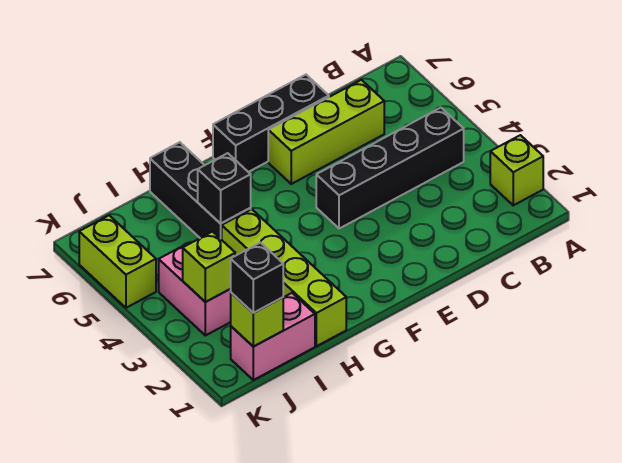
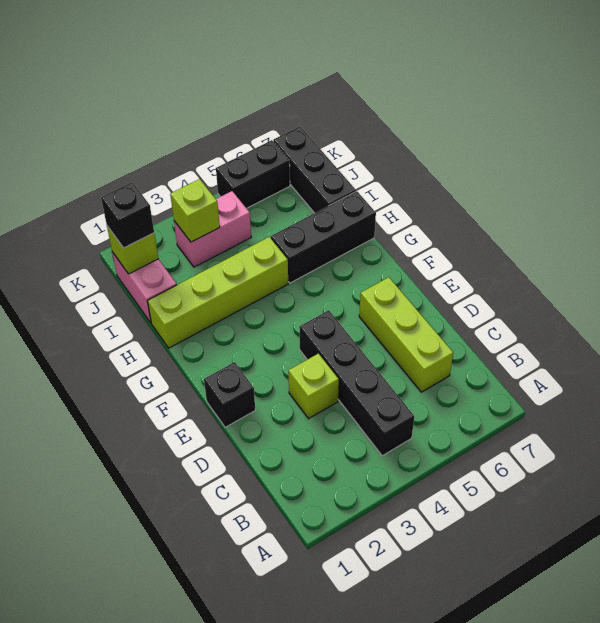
lime brick A2 level 1 -> lime brick D3 level 1
black brick D7:F7 level 1 -> black brick I7:K7 level 1
black brick H5 level 2 -> black brick E1 level 1
lime brick K5:K6 level 1 -> black brick K5:K6 level 1

